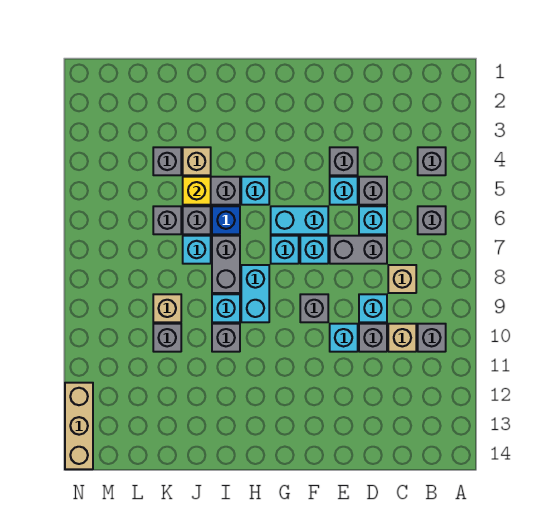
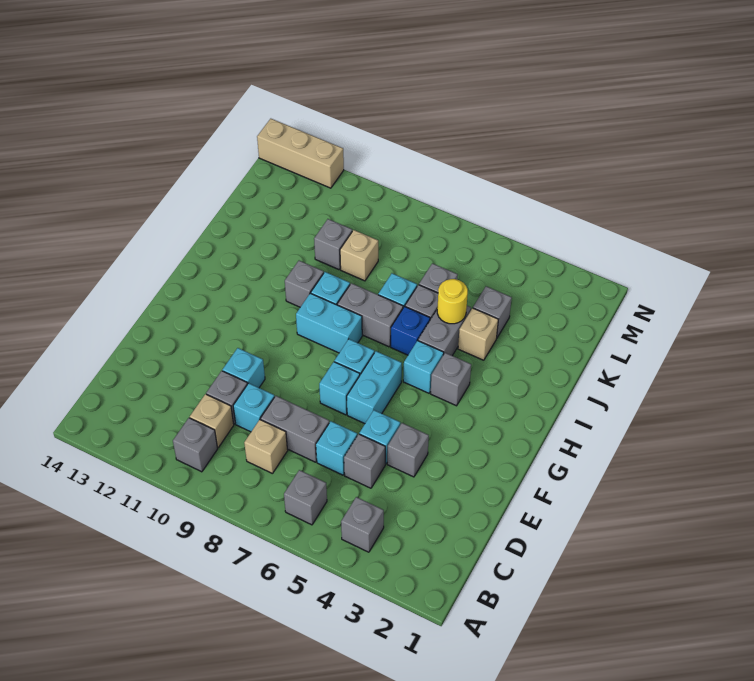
grey brick D7:E7 level 1 -> grey brick D7:D8 level 1
grey brick F9 level 1 -> grey brick H4 level 1
yellow brick J5 level 2 -> yellow round brick J5 level 2

